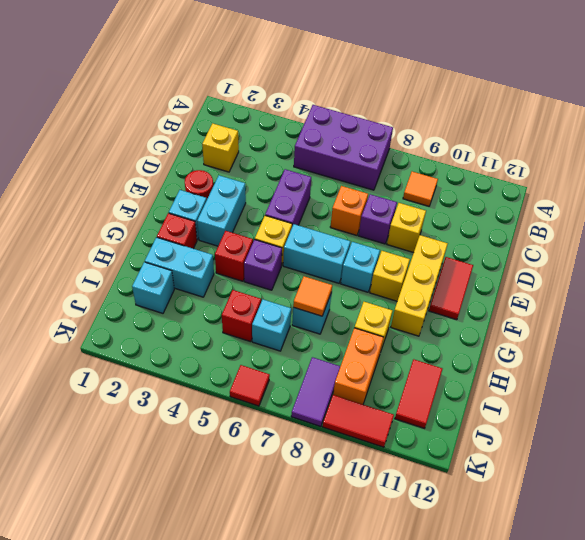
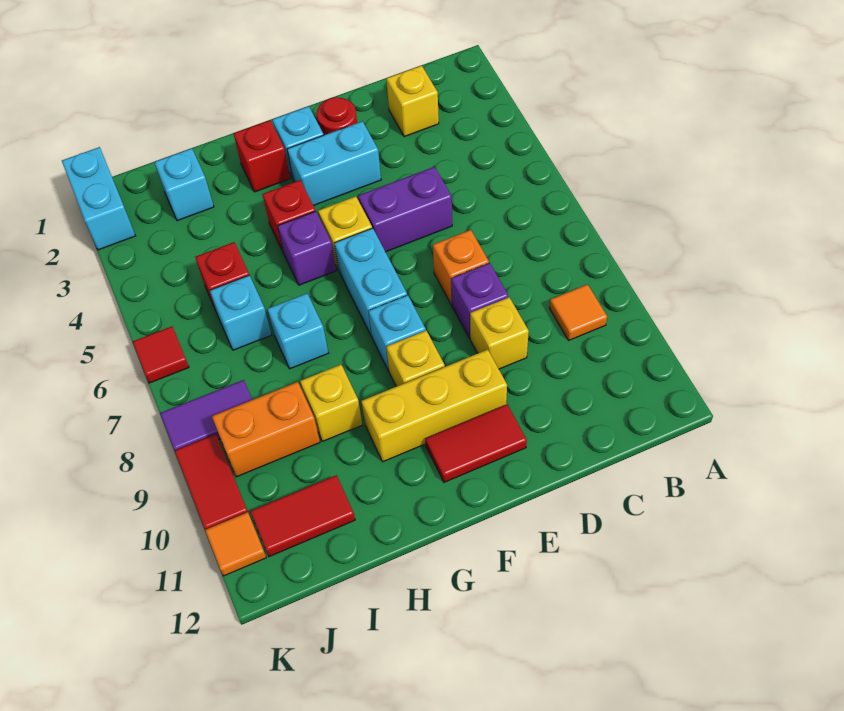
purple brick A5:B7 level 1 -> none
cyan brick H2:H3 level 1 -> cyan brick K1:K2 level 1
orange tile H7 level 2 -> orange tile K11 level 1

